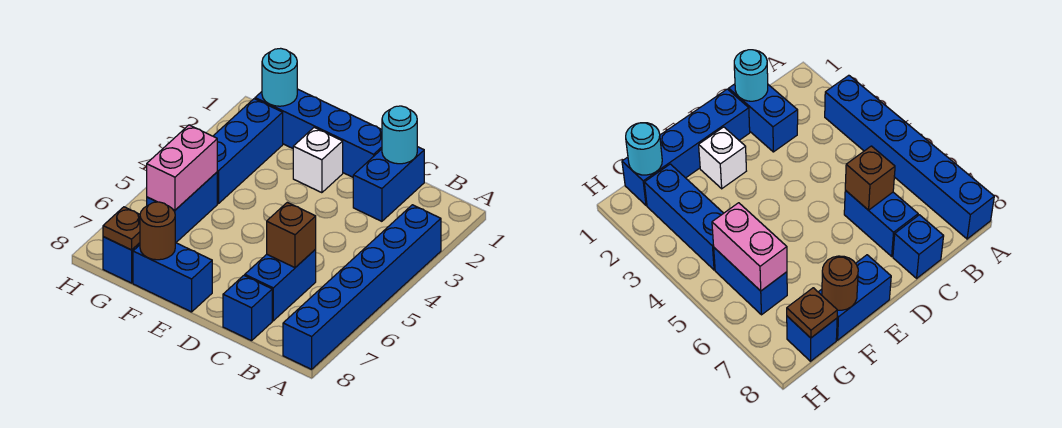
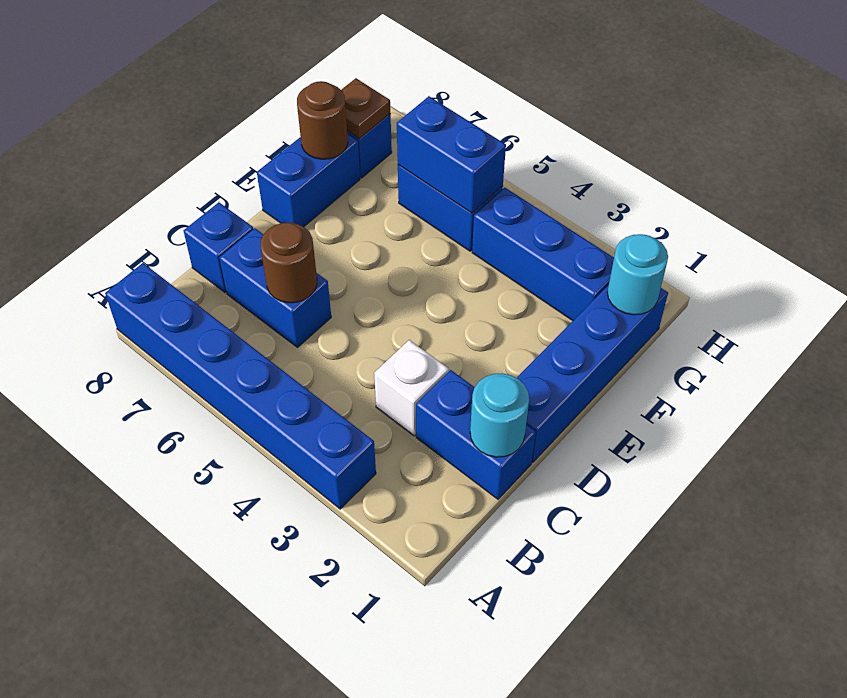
brown brick C6 level 2 -> brown round brick C6 level 2
white brick E2 level 1 -> white brick C3 level 1
pink brick G5:G6 level 2 -> blue brick G5:G6 level 2

